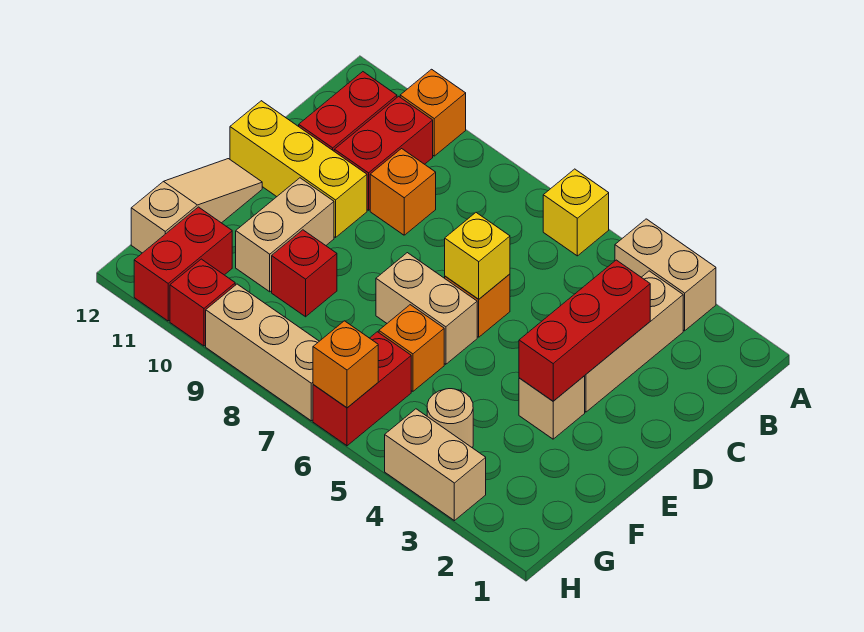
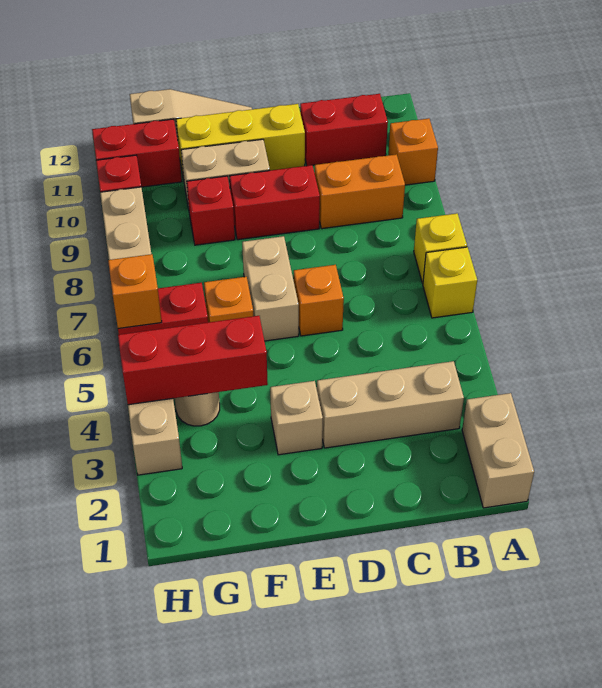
tan brick A3:A4 level 1 -> tan brick A1:A2 level 1
red brick B10:C10 level 1 -> red brick D9:E9 level 1
red brick C3:E3 level 2 -> red brick F4:H4 level 2
orange brick C9 level 1 -> orange brick B9:C9 level 1
yellow brick D6 level 2 -> yellow brick A7 level 1
yellow brick D10:D12 level 1 -> yellow brick D11:F11 level 1

